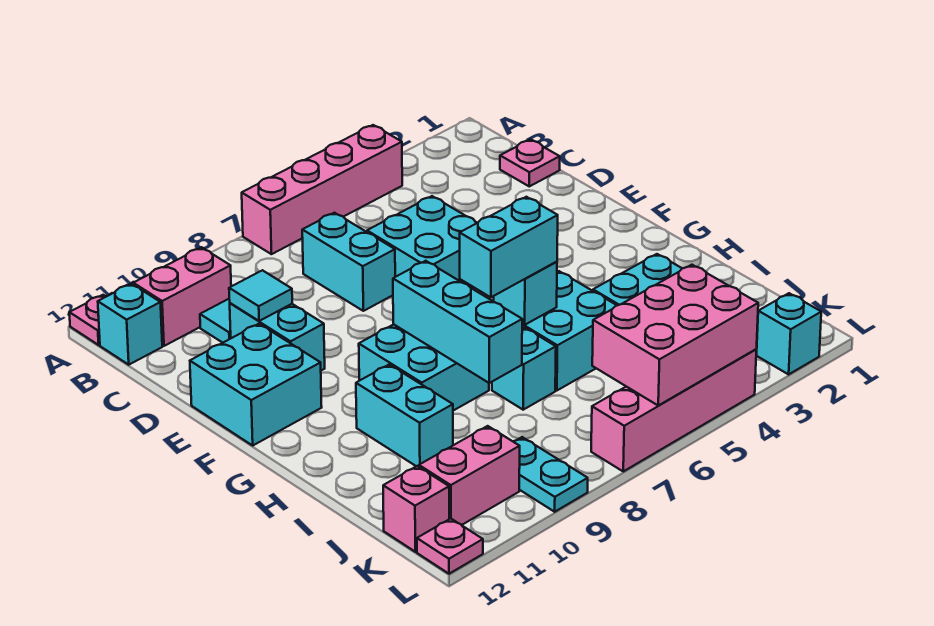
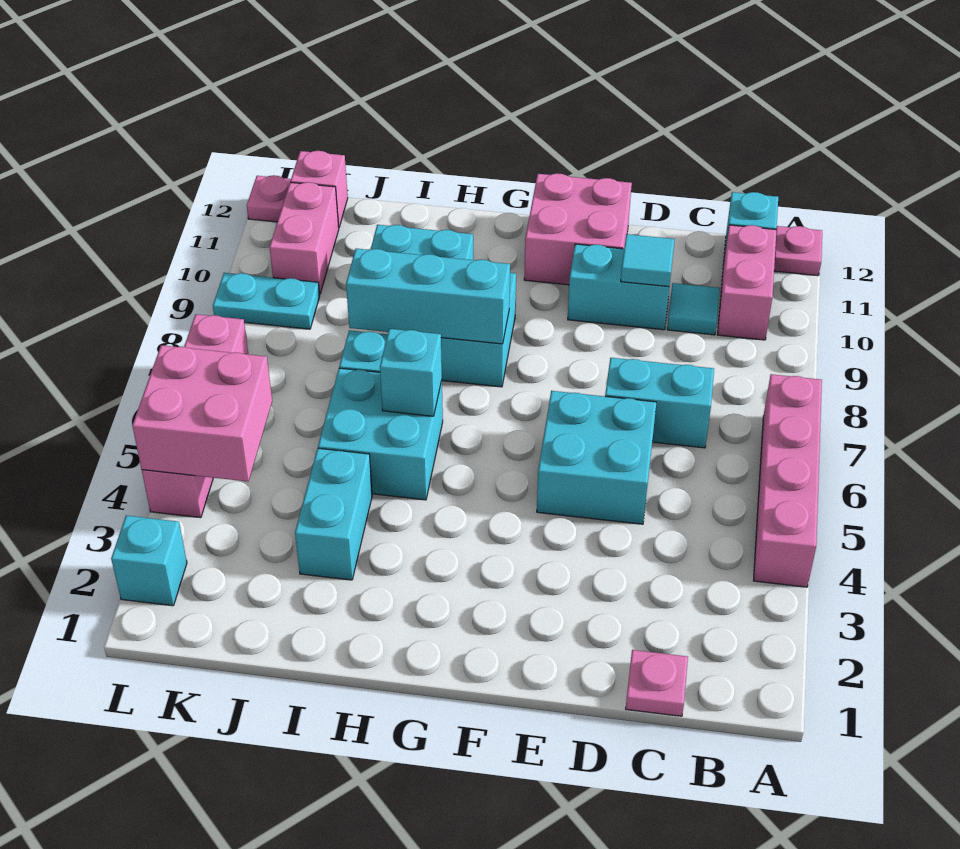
cyan brick E11:F12 level 1 -> pink brick E11:F12 level 1
cyan brick H6:H7 level 3 -> none
pink brick K4:L6 level 2 -> pink brick K4:L5 level 2

